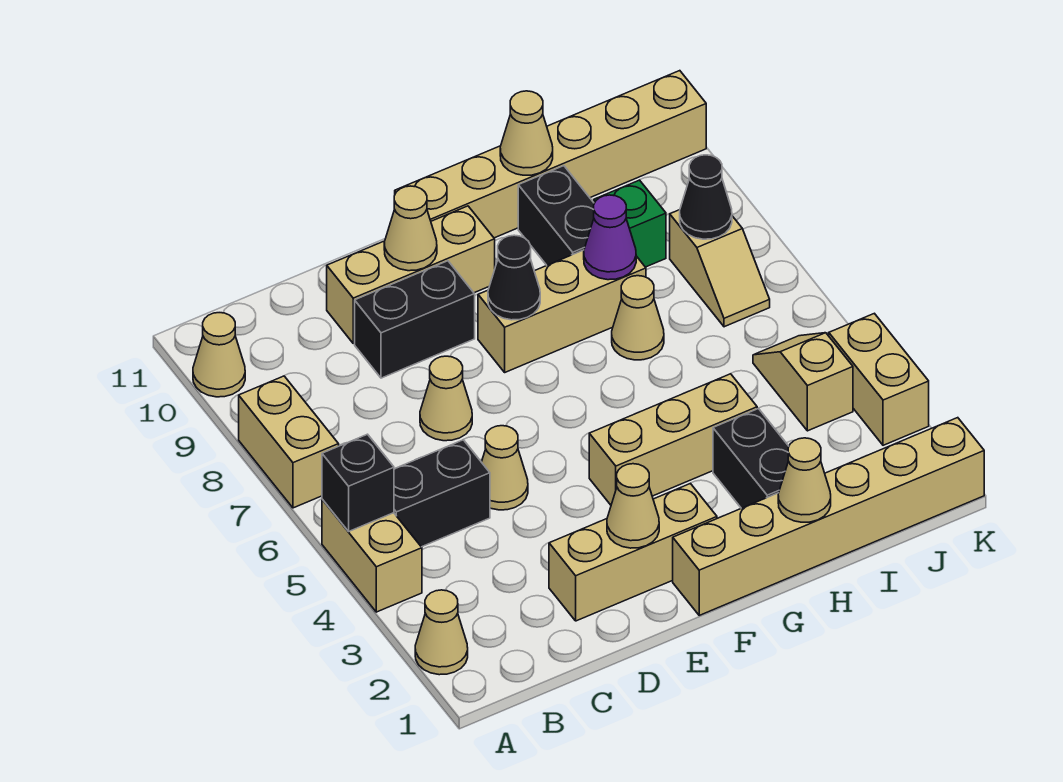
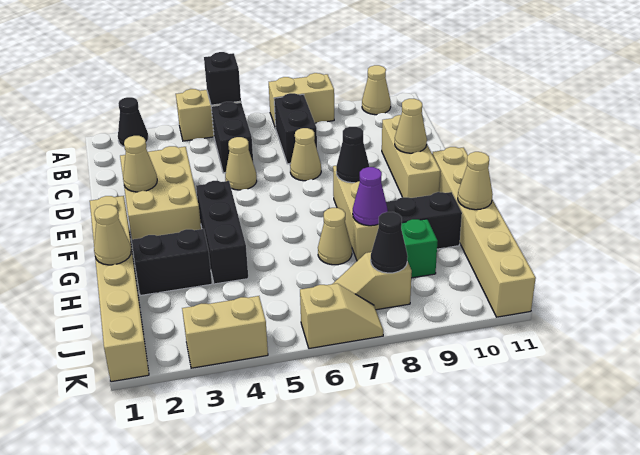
tan cone A2 level 1 -> black cone A2 level 1
tan brick D2:F2 level 1 -> tan brick D2:F3 level 1
black brick D9:E9 level 1 -> black brick B7:C7 level 1
tan brick F4:H4 level 1 -> black brick F4:H4 level 1
tan slope J4:J5 level 1 top 4 -> tan slope K6:K7 level 1 top 6

